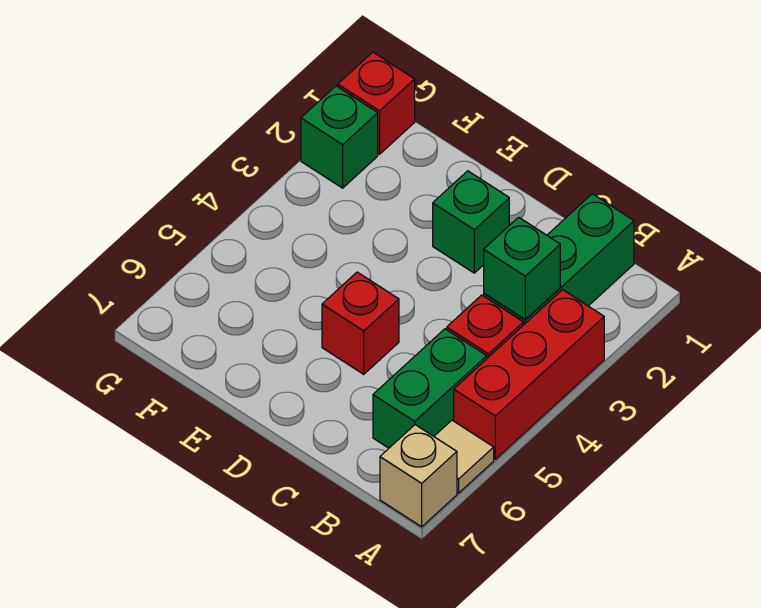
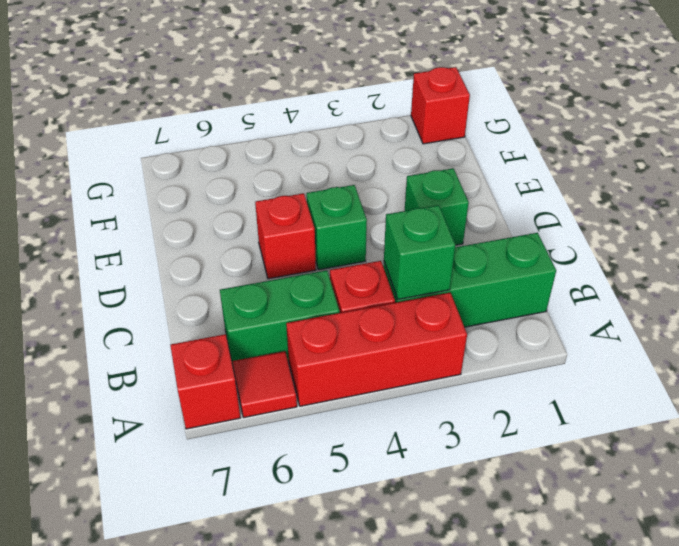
tan tile A6 level 1 -> red tile A6 level 1
tan brick A7 level 1 -> red brick A7 level 1
green brick G2 level 1 -> green brick D4 level 1

